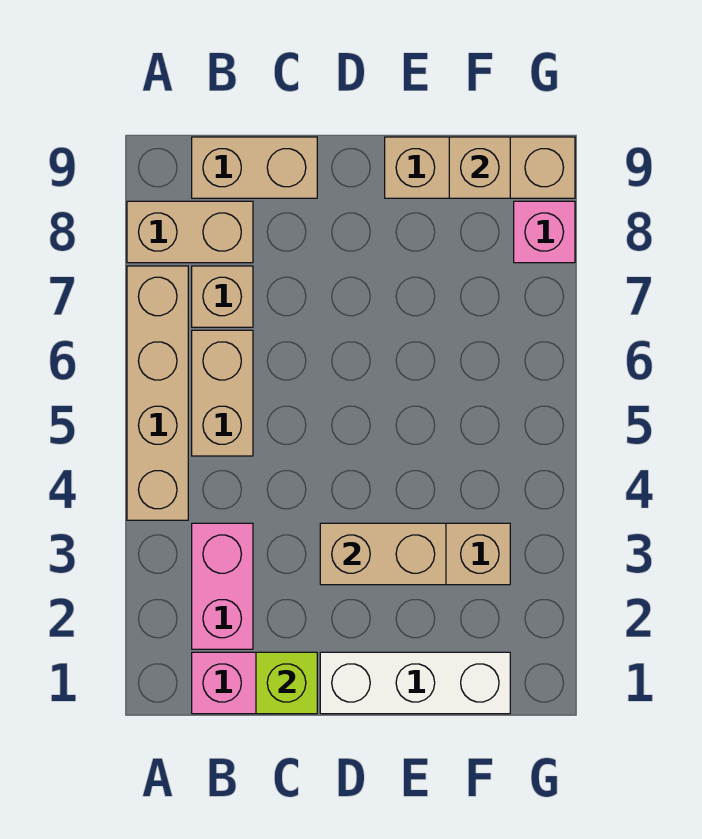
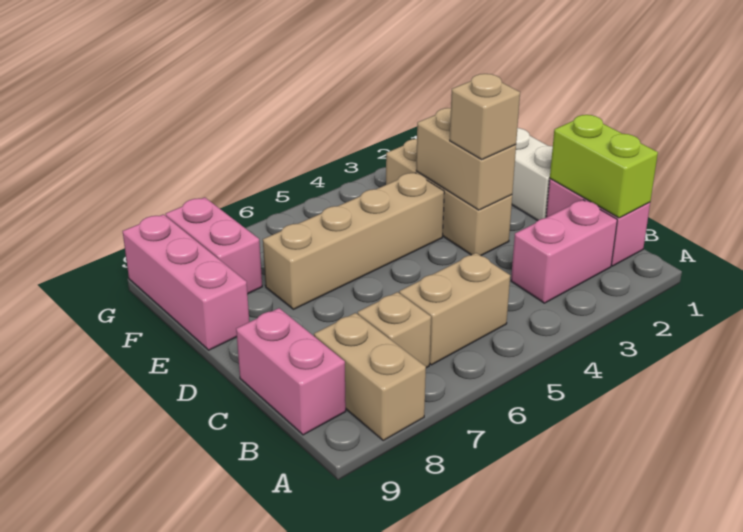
tan brick A4:A7 level 1 -> tan brick E4:E7 level 1
tan brick B9:C9 level 1 -> pink brick B9:C9 level 1
lime brick C1 level 2 -> lime brick B1:C1 level 2
tan brick E9:G9 level 1 -> pink brick E9:G9 level 1
tan brick F9 level 2 -> tan brick D3 level 3
pink brick G8 level 1 -> pink brick F8:G8 level 1

